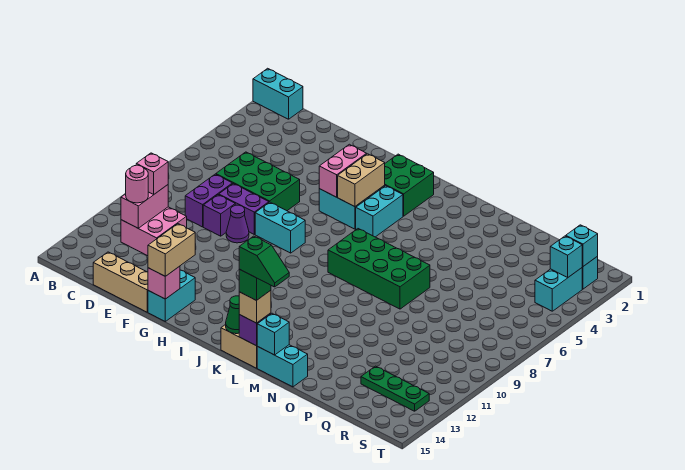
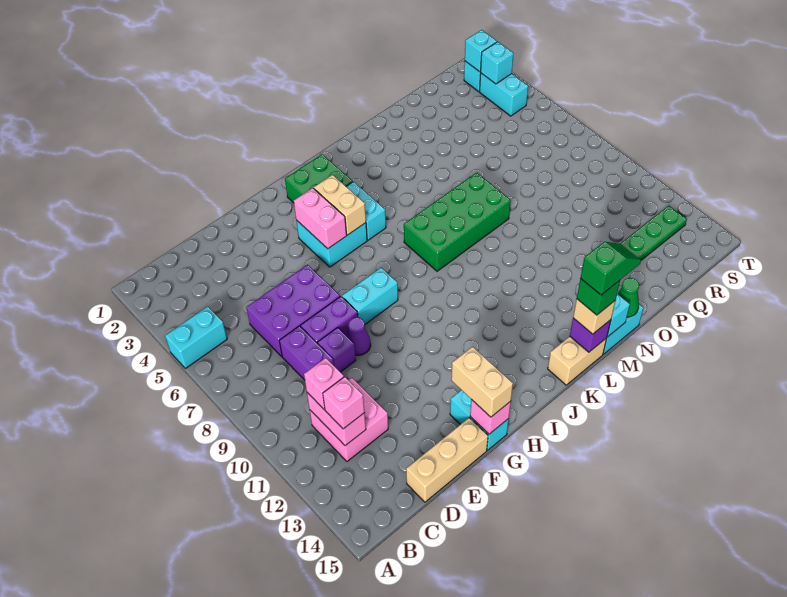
cyan brick A1:B1 level 1 -> cyan brick A5:B5 level 1
pink round brick C12 level 3 -> pink brick C12 level 3
green brick D6:F7 level 1 -> purple brick D6:F7 level 1
green cone K15 level 2 -> green cone N15 level 2

